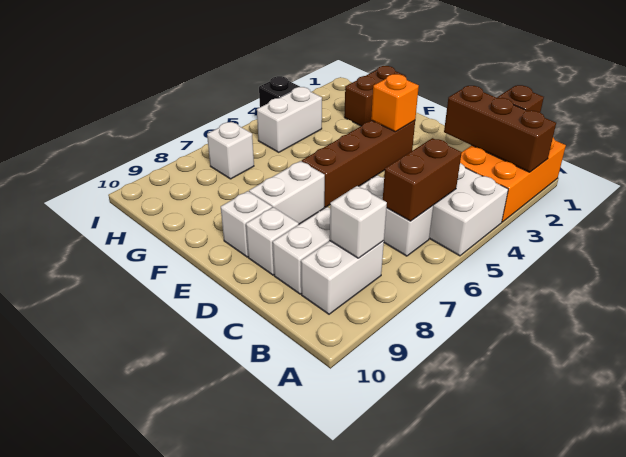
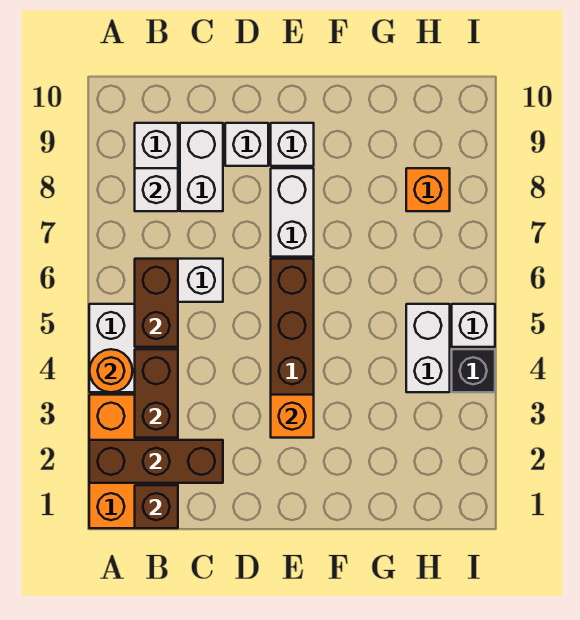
none -> orange round brick A4 level 2
brown brick G1:G2 level 1 -> brown brick B3:B4 level 2
white brick H7 level 1 -> white brick I5 level 1
none -> orange brick H8 level 1

